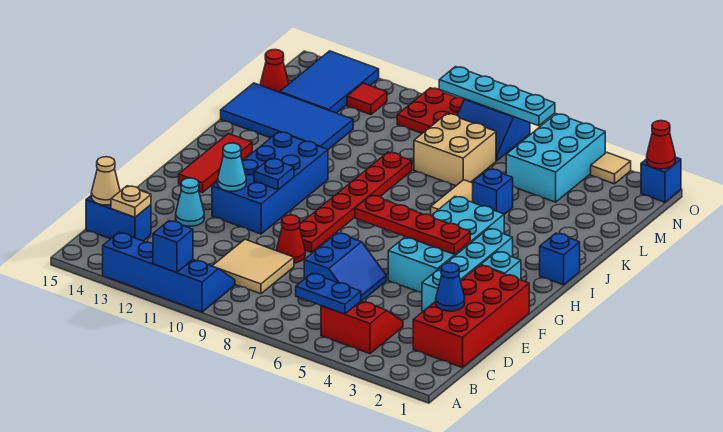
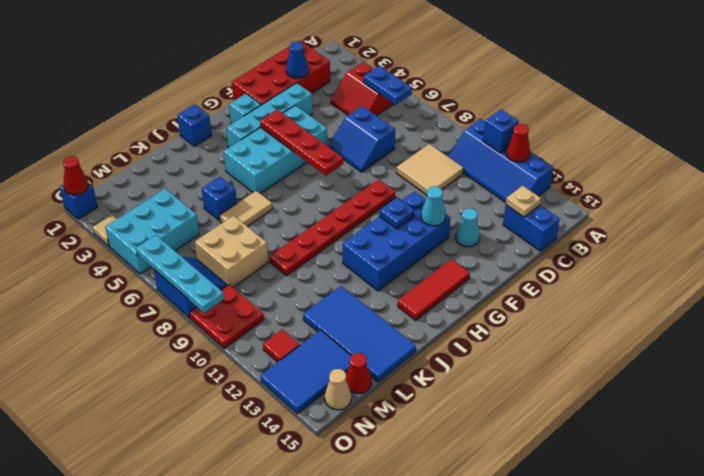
tan cone C15 level 2 -> tan cone N15 level 1
blue slope D6:E7 level 1 top 7 -> blue slope D6:E7 level 1 top D
red cone E9 level 1 -> red cone A12 level 2

